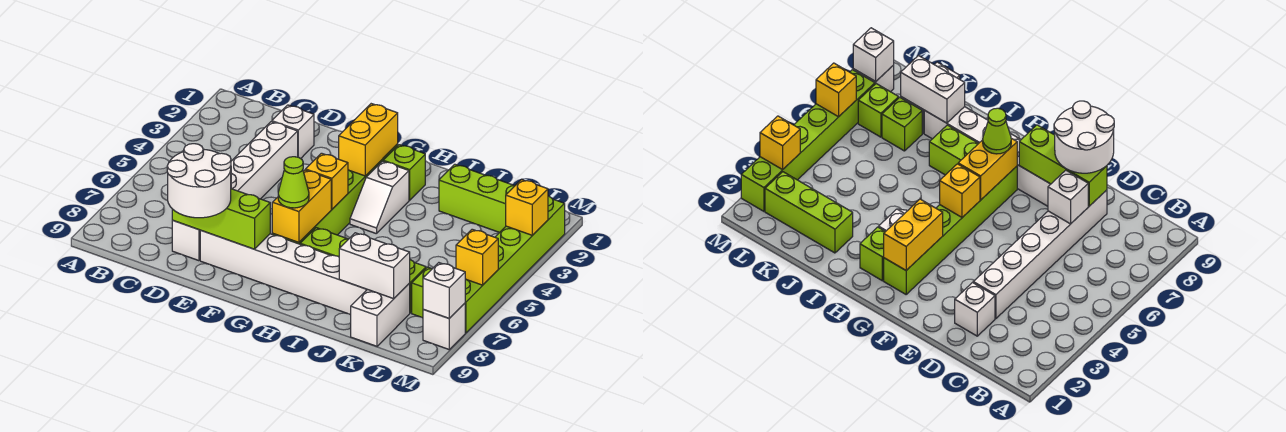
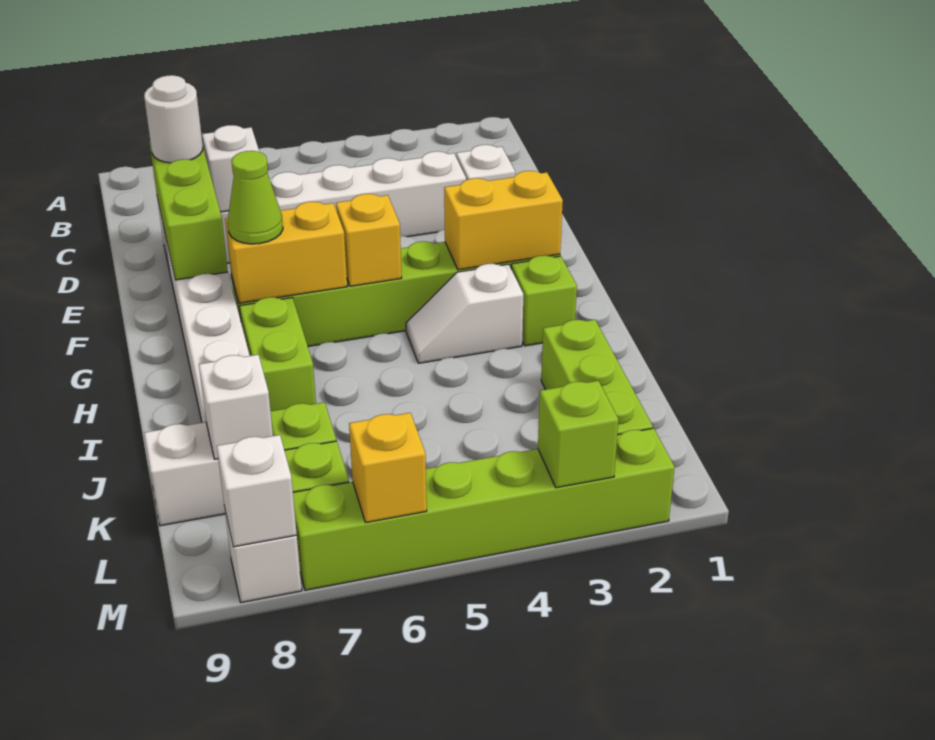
white round brick D8:E9 level 3 -> white round brick D8 level 3
white brick J8:K8 level 2 -> white brick K8 level 2
yellow brick M3 level 2 -> lime brick M3 level 2

